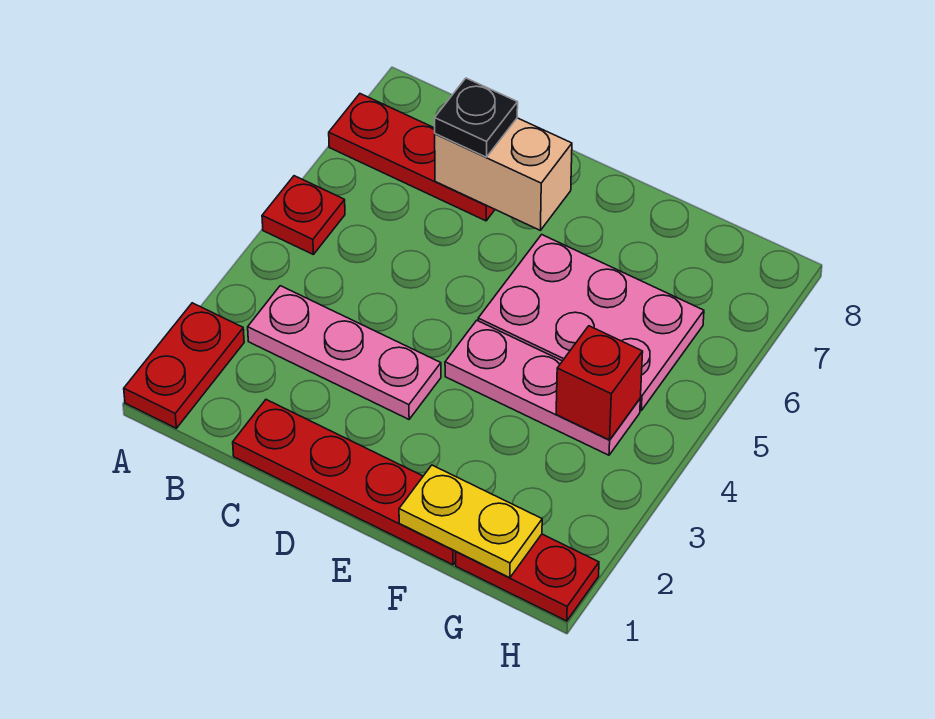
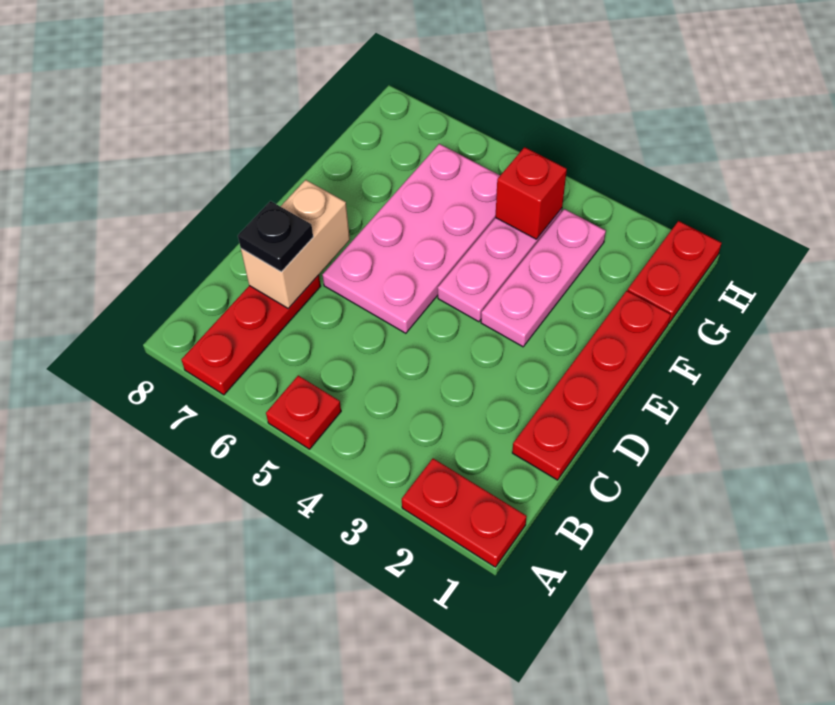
pink plate B3:D3 level 1 -> pink plate E3:G3 level 1
pink plate E5:G6 level 1 -> pink plate D5:G6 level 1
yellow plate F1:G1 level 2 -> none

